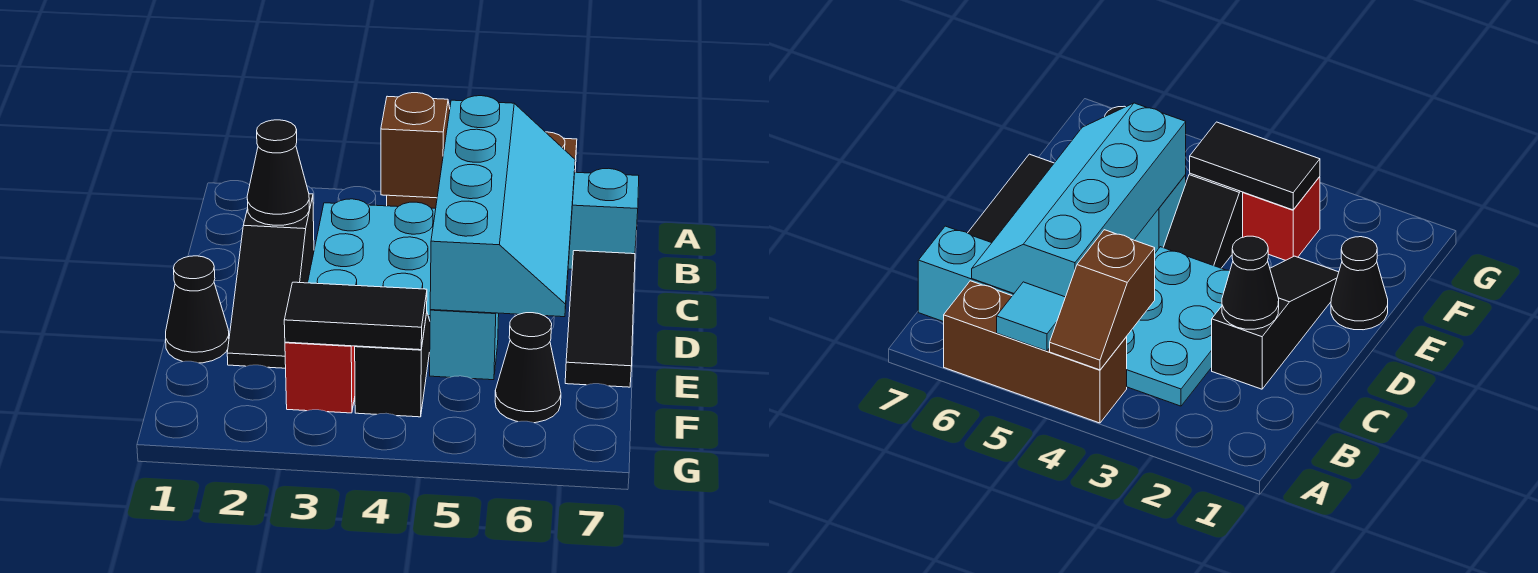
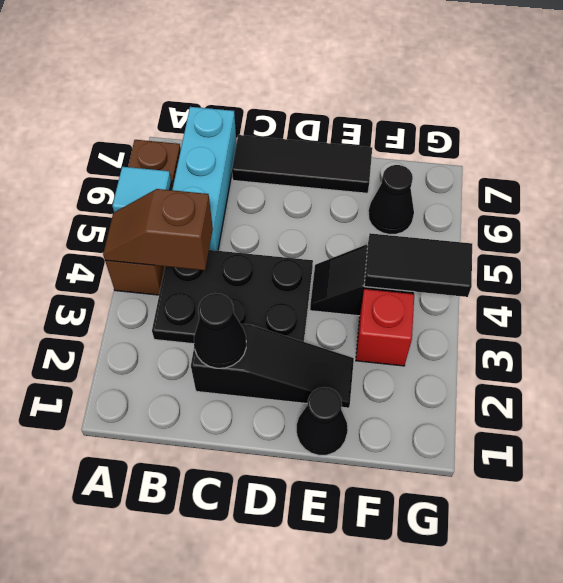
cyan plate B3:D4 level 1 -> black plate B3:D4 level 1
cyan slope B5:E6 level 2 top 5 -> none
cyan brick E5 level 1 -> none
black tile F3:F4 level 2 -> black tile F4:G4 level 2

